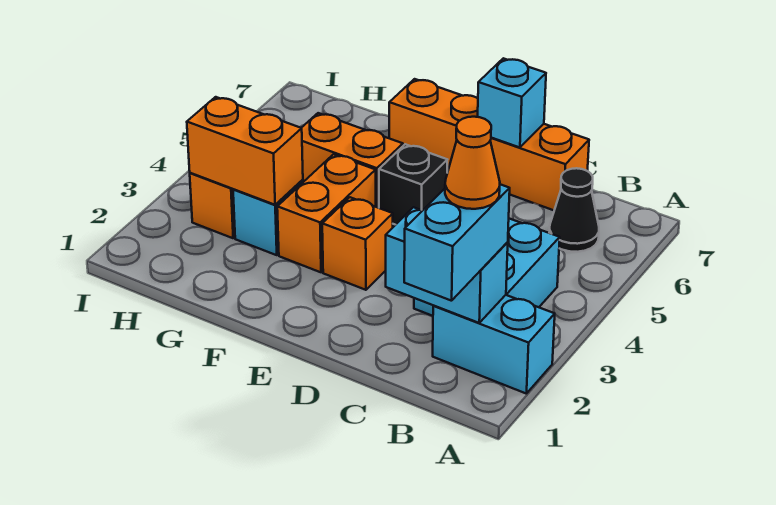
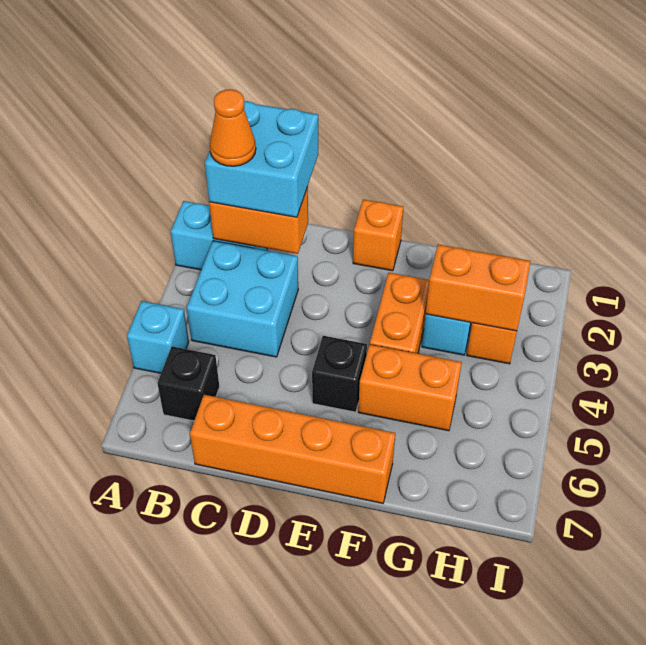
cyan brick B1:B2 level 3 -> cyan brick B1:C2 level 3
cyan brick B2:C2 level 2 -> orange brick B2:C2 level 2
black cone B6 level 1 -> black brick B6 level 1
cyan brick D7 level 2 -> cyan brick A5 level 1
orange brick E3 level 1 -> orange brick E1 level 1

